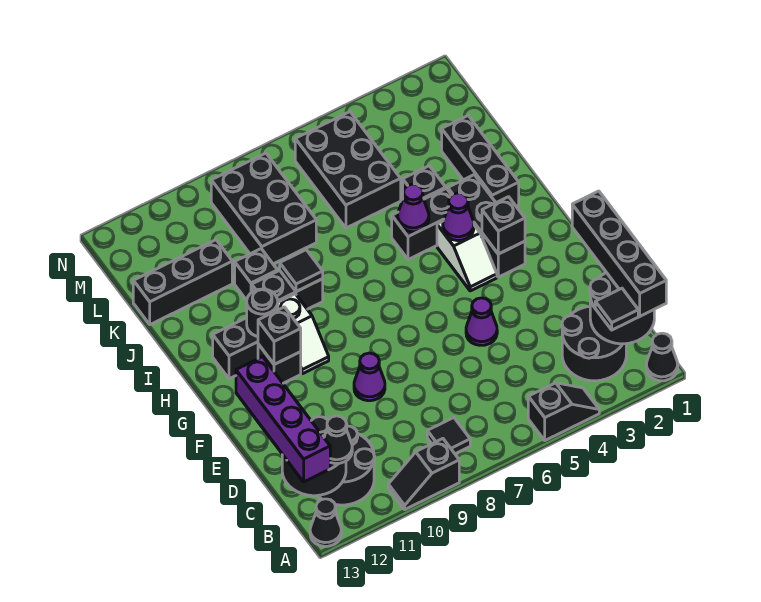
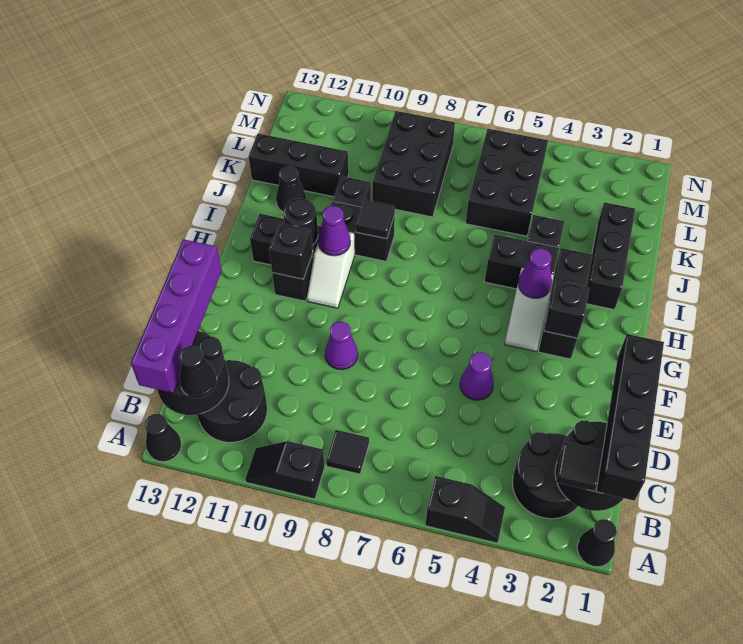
purple cone I5 level 2 -> purple cone H10 level 2
none -> black cone J12 level 1

